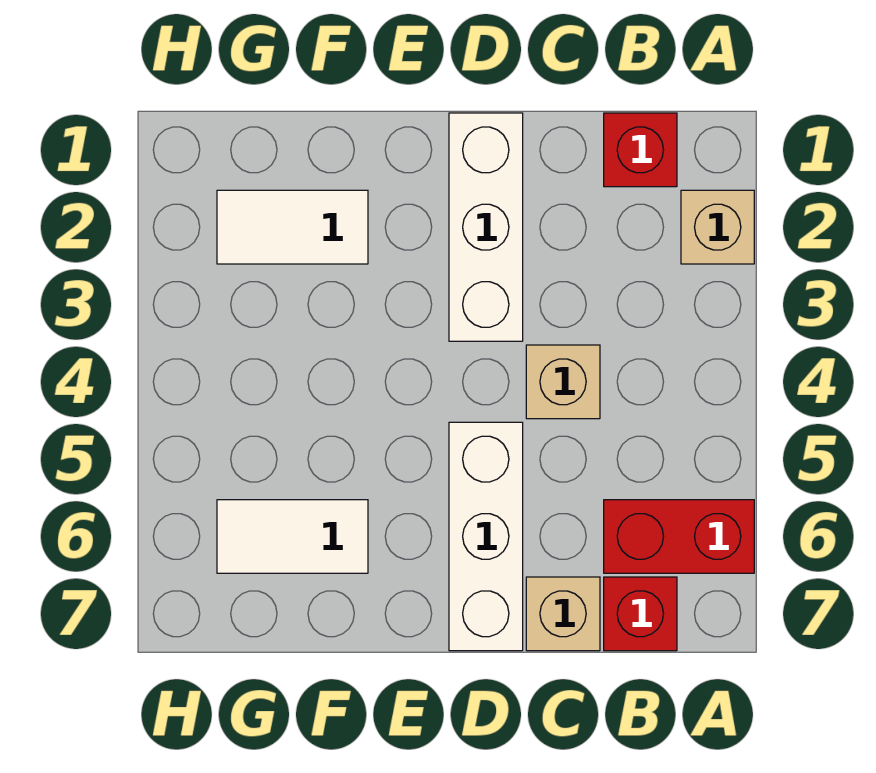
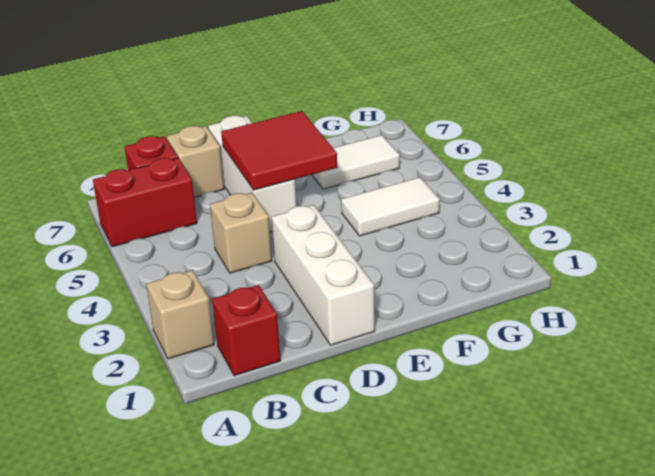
none -> red tile D5:E6 level 2
white tile F2:G2 level 1 -> white tile F4:G4 level 1

